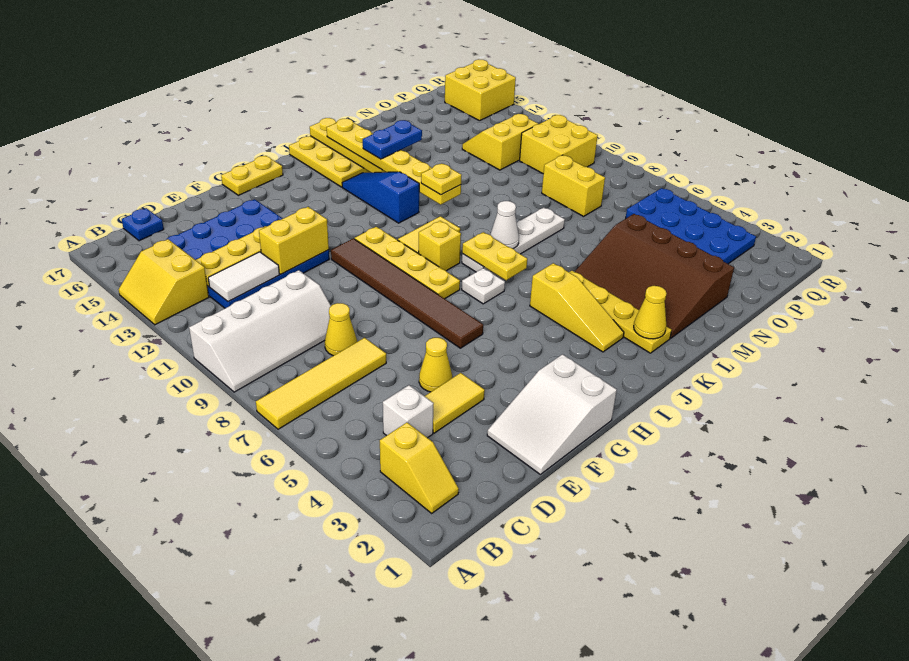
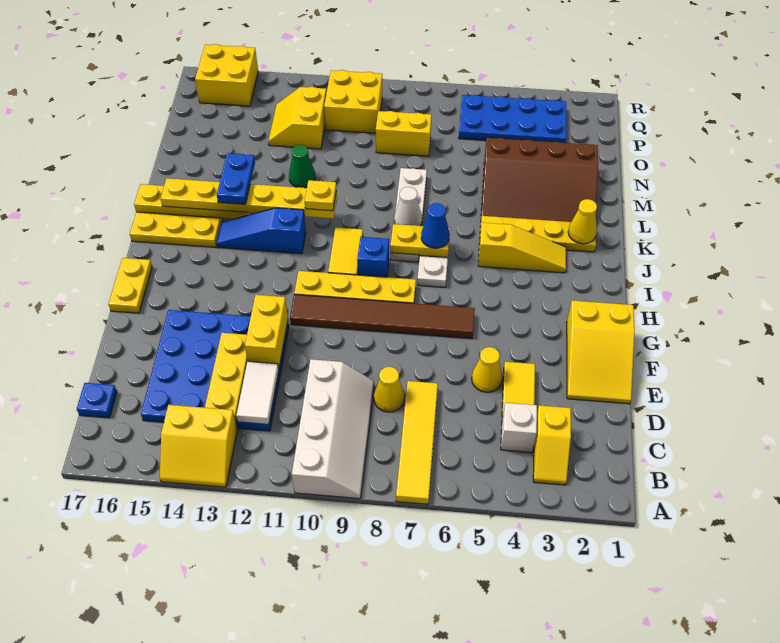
yellow slope B2:B3 level 1 top 3 -> yellow slope B3:C3 level 1 top C
white slope E1:G2 level 1 top G -> yellow slope E1:G2 level 1 top G
yellow brick I9 level 1 -> blue brick I9 level 1
none -> blue cone J7 level 3
none -> green cone M12 level 1

